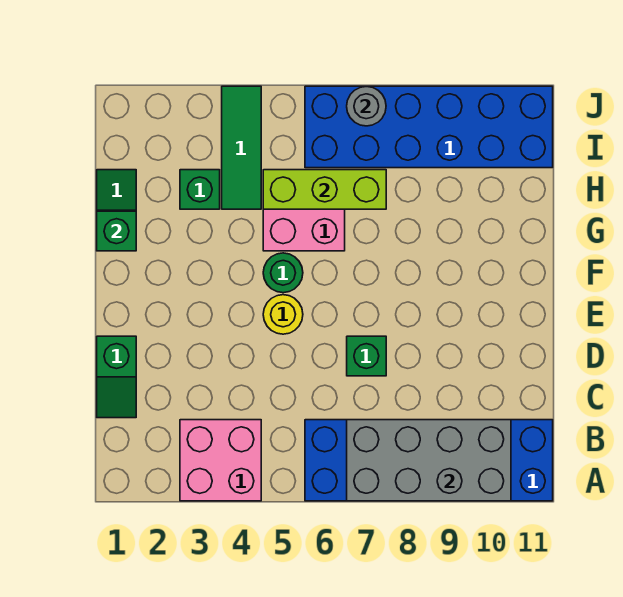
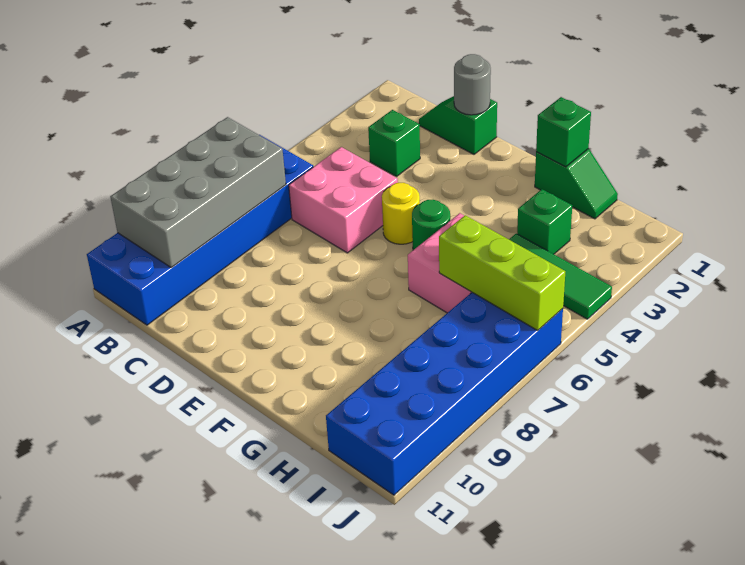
pink brick A3:B4 level 1 -> pink brick C5:D6 level 1
green brick D7 level 1 -> green brick C3 level 1
lime brick H5:H7 level 2 -> lime brick H6:J6 level 2
grey round brick J7 level 2 -> grey round brick D1 level 2

